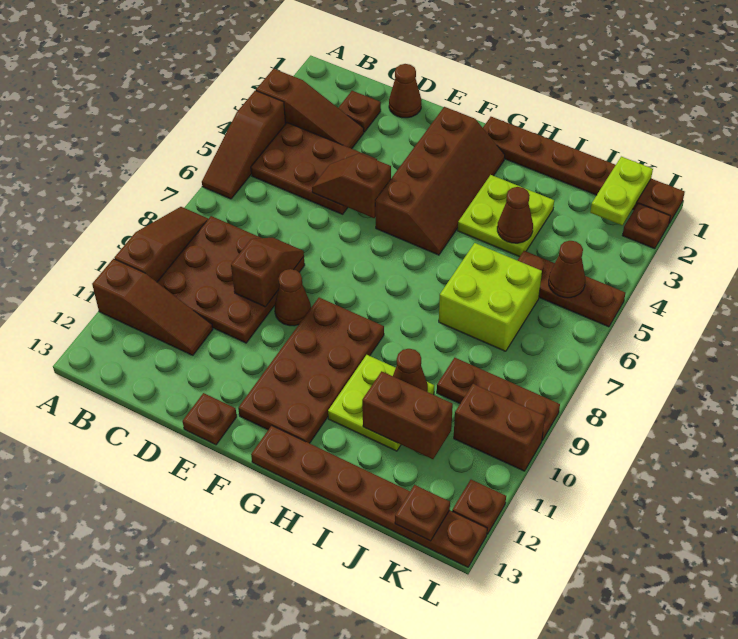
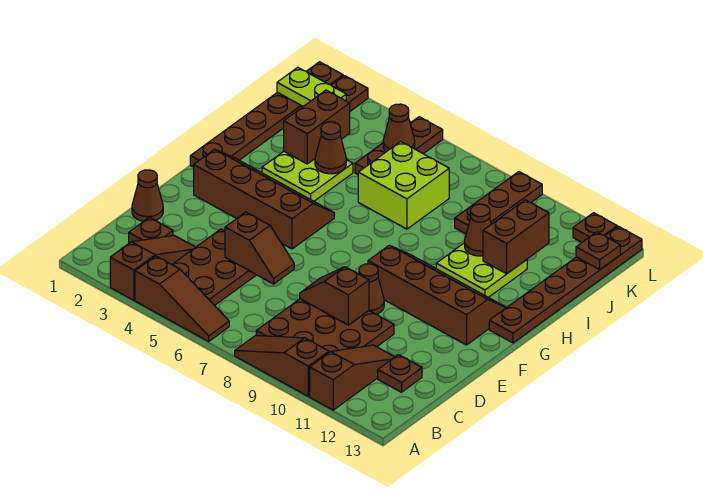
brown slope D5:E5 level 2 top E -> brown slope D5:D6 level 2 top 5
brown plate E13 level 1 -> brown plate C12 level 1
brown plate F9:G12 level 1 -> brown slope F9:G12 level 1 top F
brown brick K10:L10 level 1 -> brown brick I3:J3 level 2

